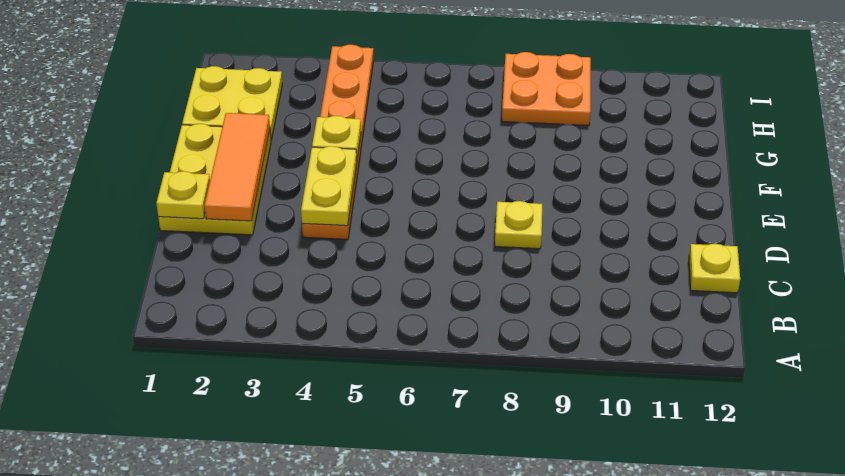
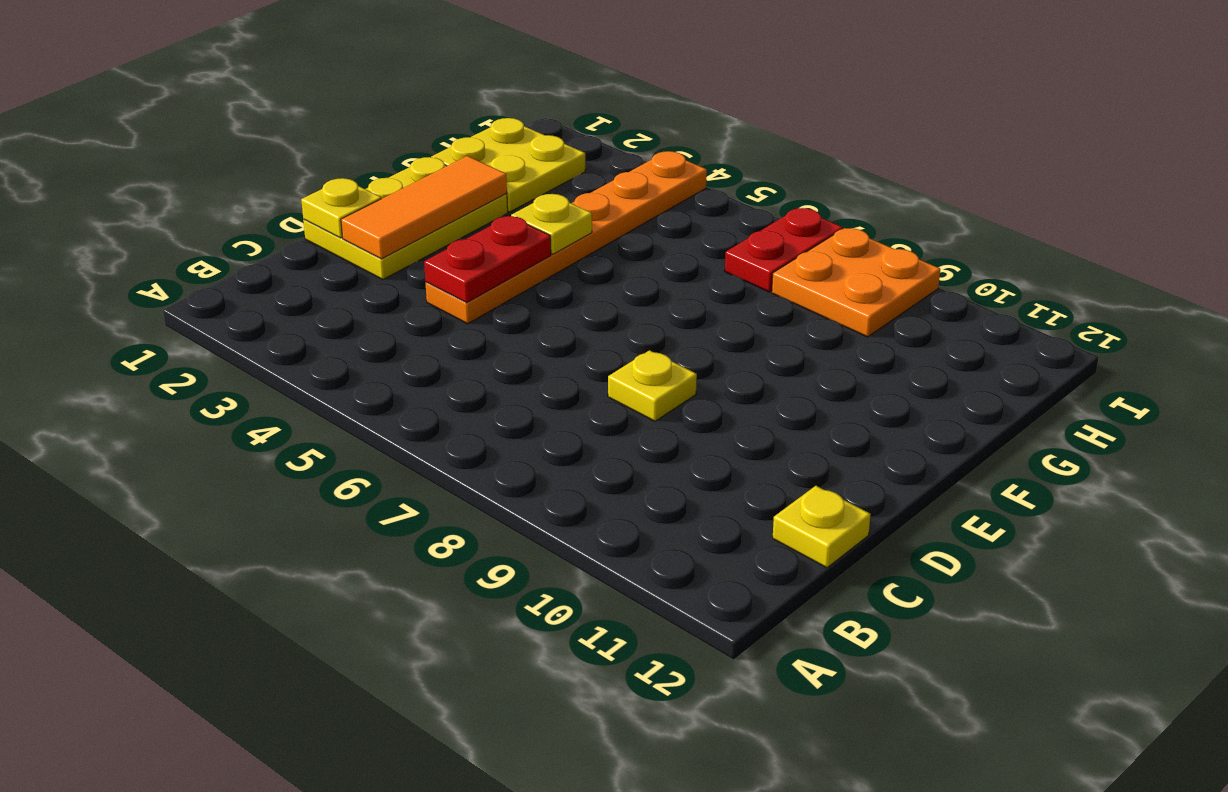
yellow plate D4:E4 level 2 -> red plate D4:E4 level 2
none -> red plate H7:I7 level 1

